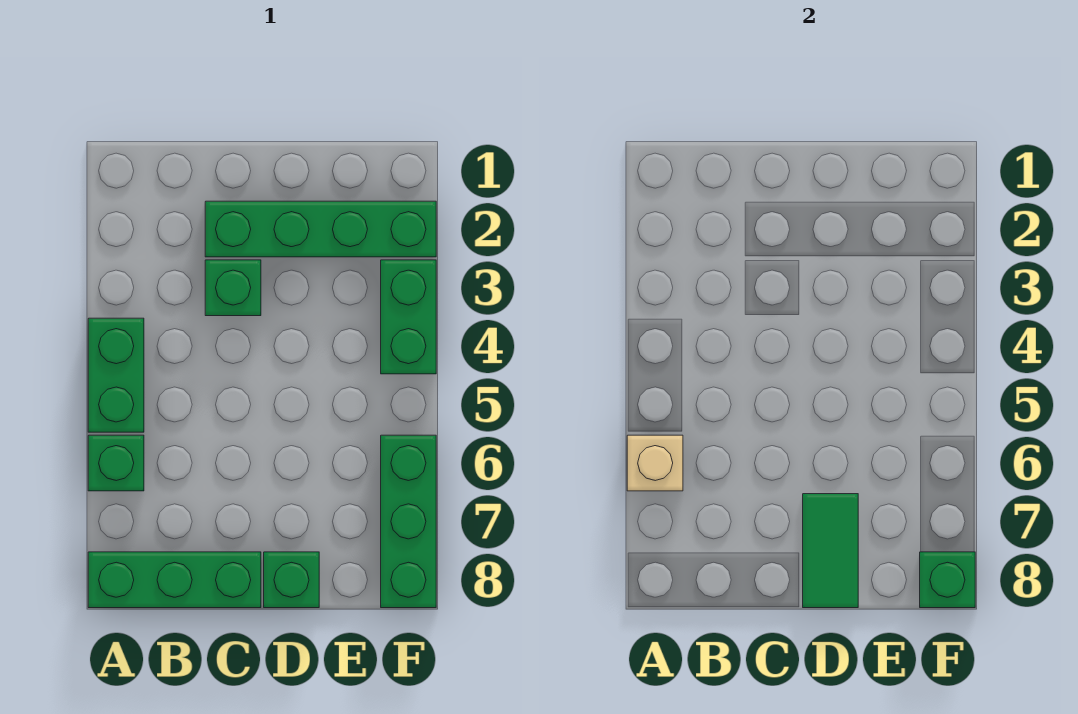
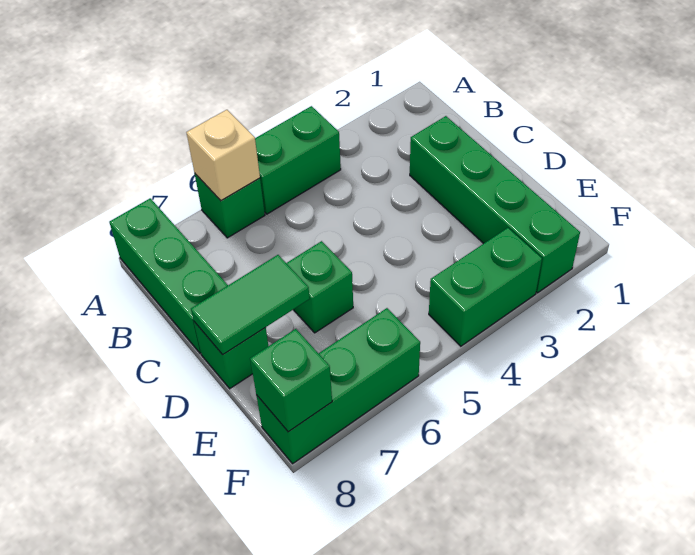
green brick C3 level 1 -> green brick D6 level 1

